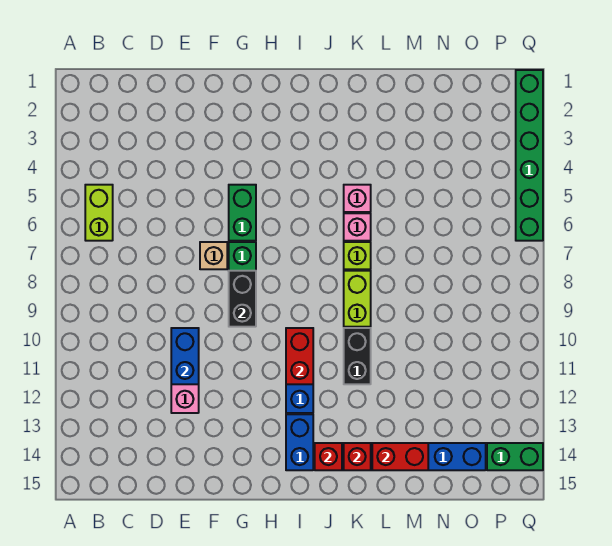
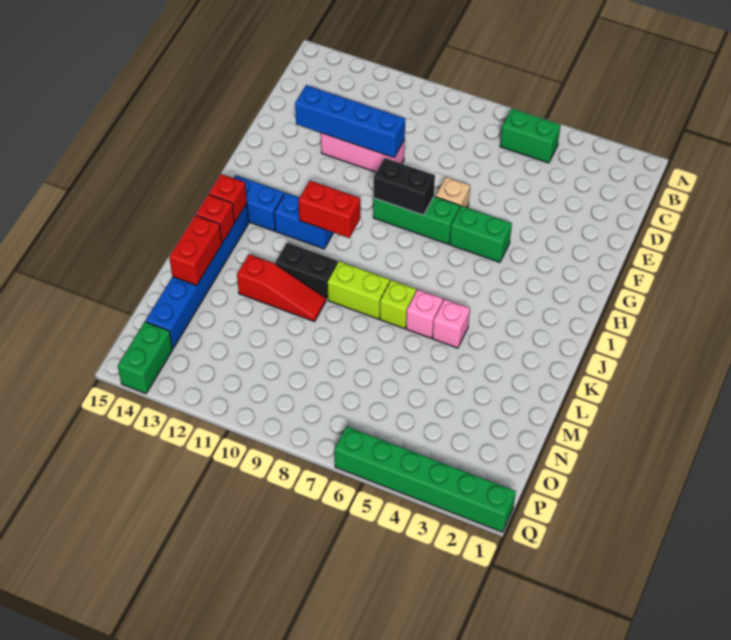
lime brick B5:B6 level 1 -> green brick B5:B6 level 1
blue brick E10:E11 level 2 -> blue brick E10:E13 level 2
none -> red slope L10:L12 level 1 top 12

